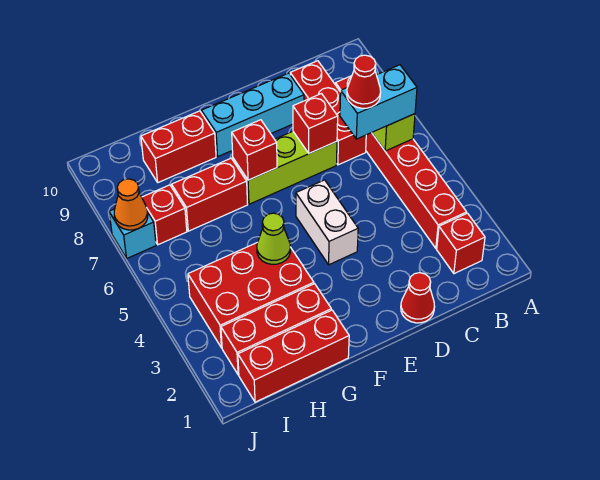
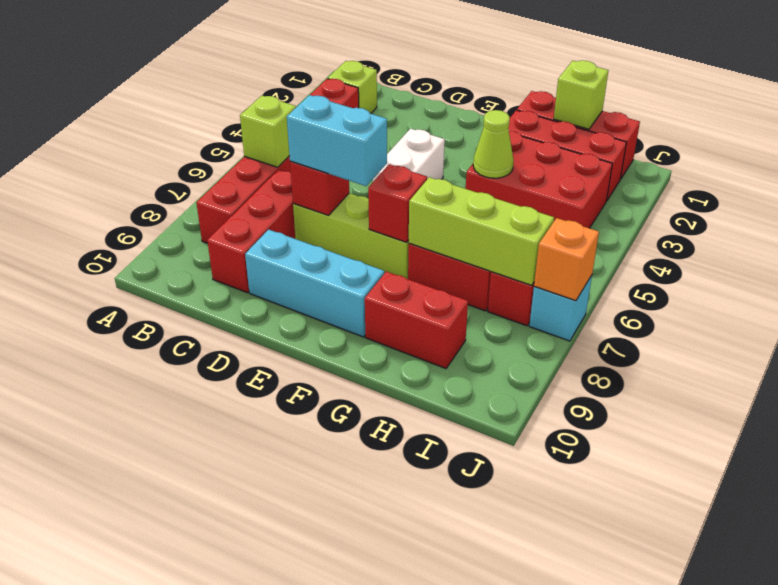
red brick B2 level 1 -> lime brick B2 level 1
cyan brick B6:C6 level 3 -> cyan brick D7:E7 level 3
red cone C6 level 4 -> none
red cone D1 level 1 -> none
none -> lime brick G7:I7 level 2
none -> lime brick H1 level 2
orange cone J7 level 2 -> orange brick J7 level 2

